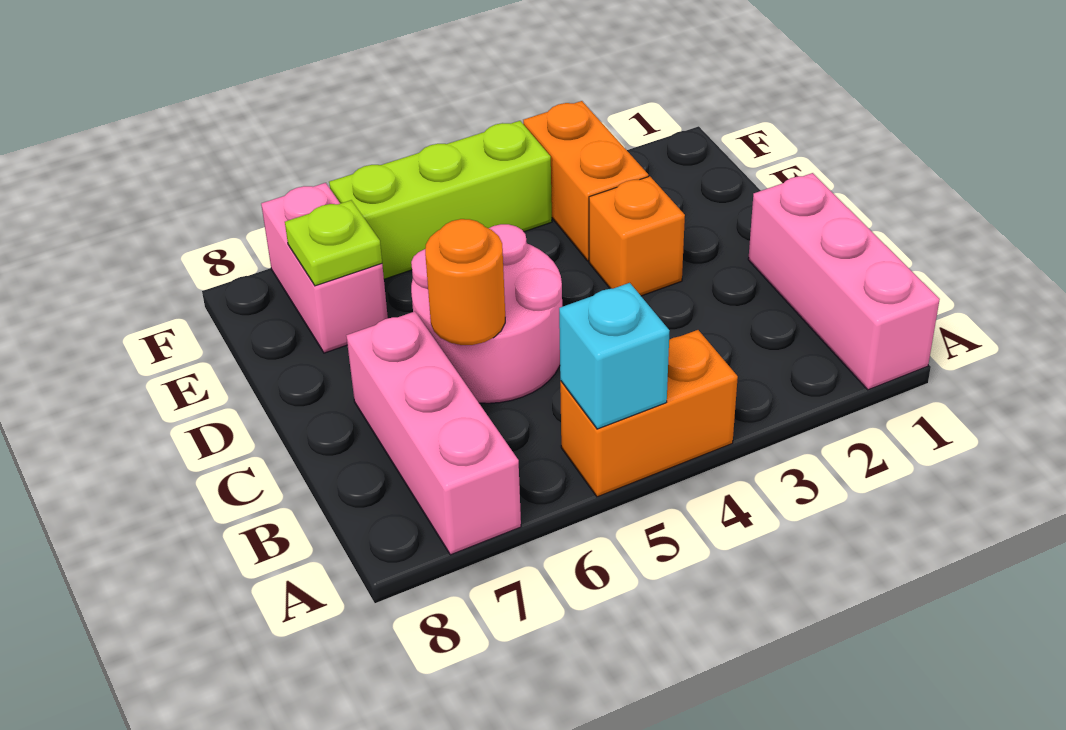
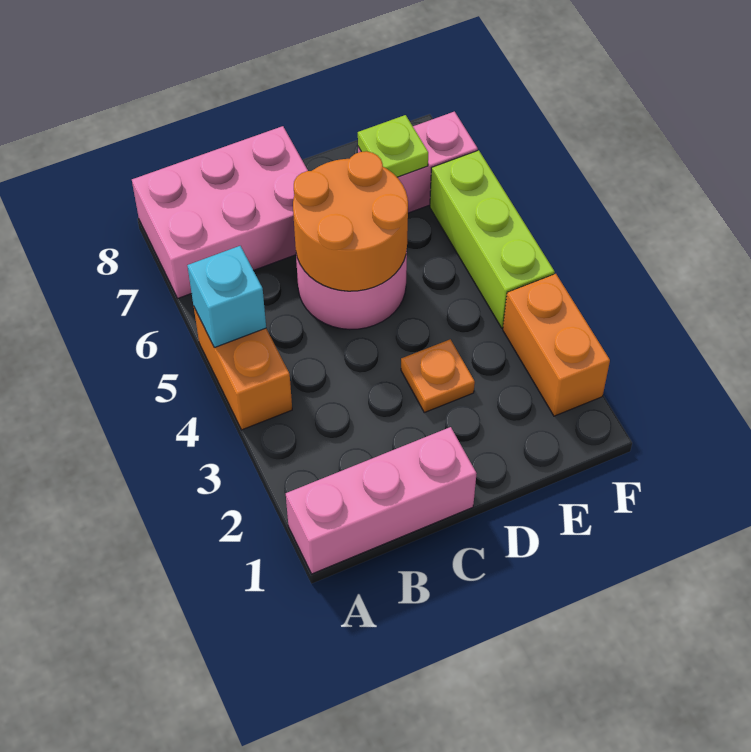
pink brick A7:C7 level 1 -> pink brick A7:C8 level 1
orange round brick C6 level 2 -> orange round brick C5:D6 level 2
orange brick D3 level 1 -> orange plate D3 level 1
orange brick E3:F3 level 1 -> orange brick F2:F3 level 1

